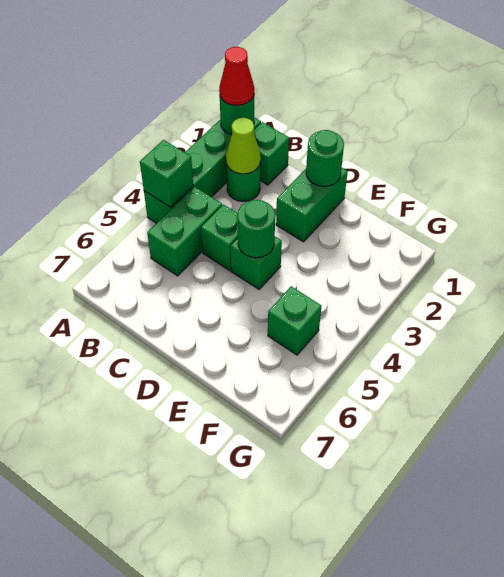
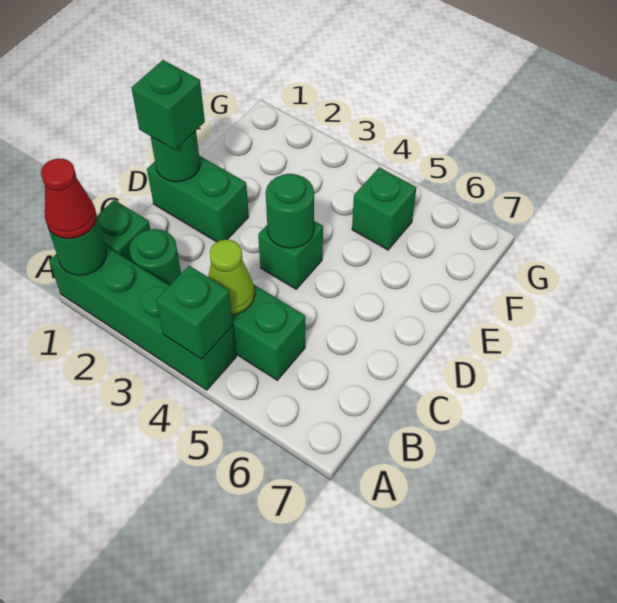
lime cone B2 level 2 -> lime cone B4 level 2
green brick C4 level 1 -> green brick D1 level 3

